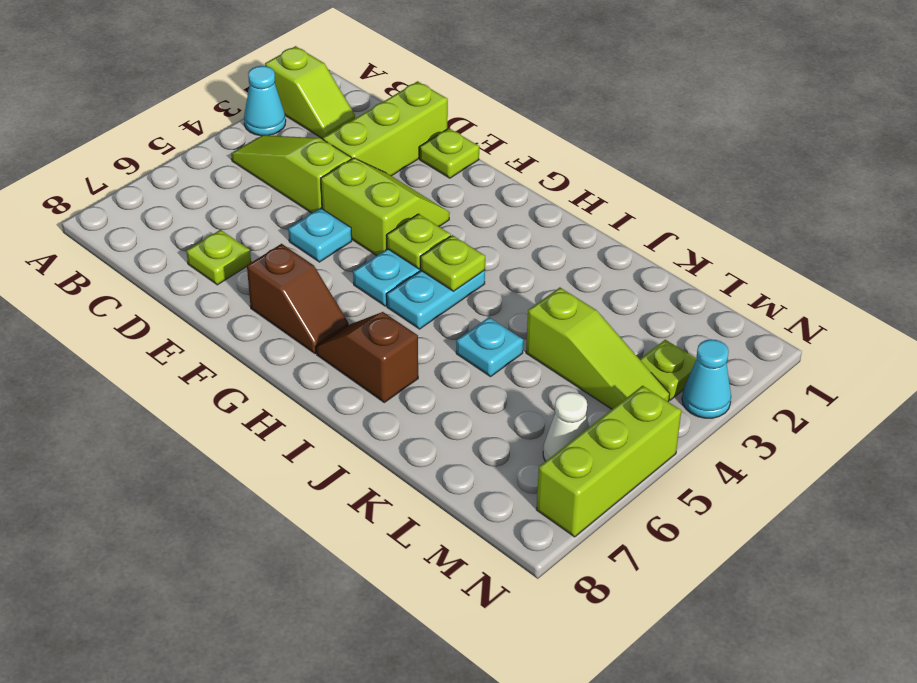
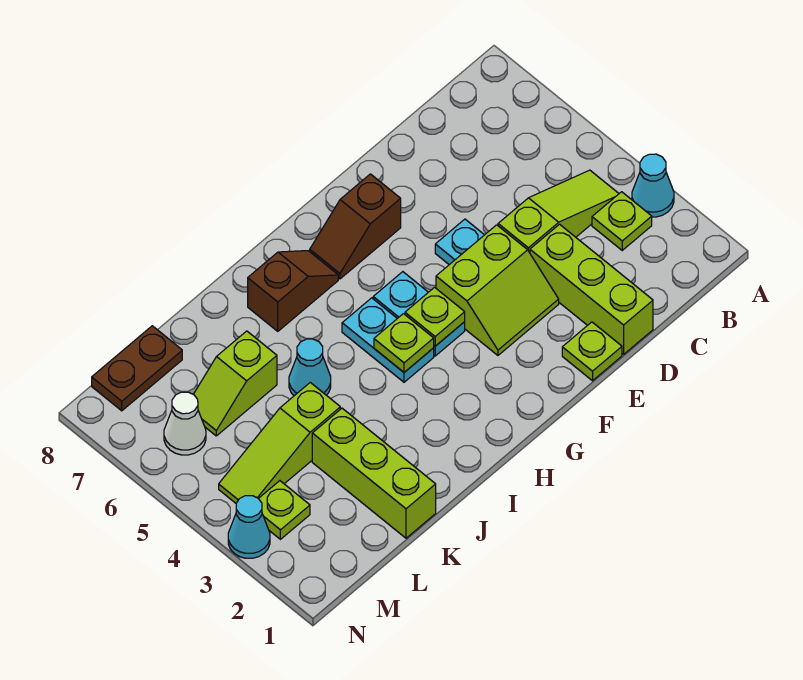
lime slope A2:B2 level 1 top A -> lime slope K6:L6 level 1 top K
lime plate D7 level 1 -> lime plate B3 level 1
cyan plate J5 level 1 -> cyan cone J5 level 1
none -> brown plate L8:M8 level 1
lime brick N5:N7 level 1 -> lime brick K1:K3 level 1

